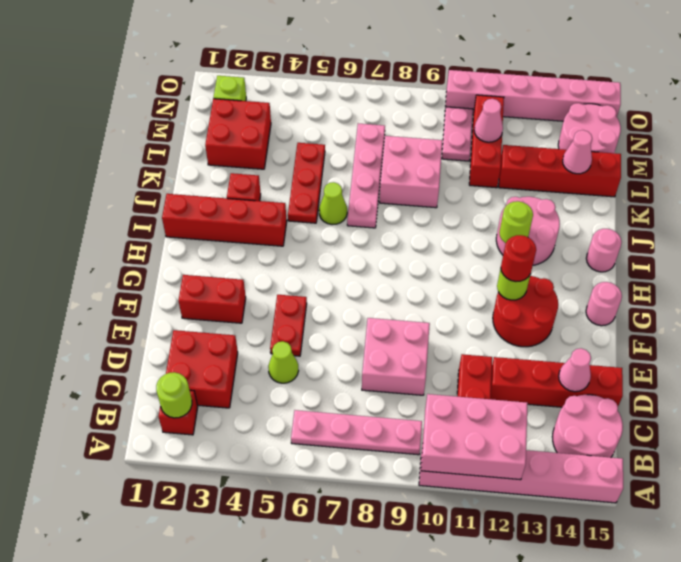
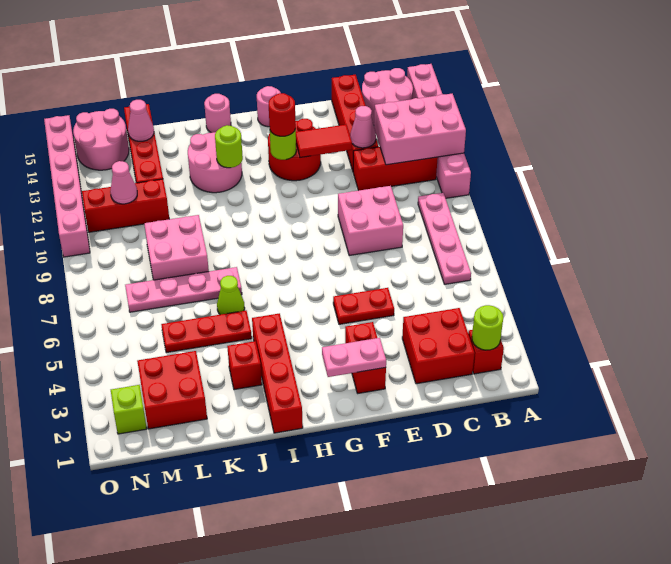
pink brick A10:B12 level 2 -> pink brick A11:C12 level 2
lime cone D5 level 1 -> none
pink cone D14 level 2 -> pink cone D12 level 2
none -> red tile E12:F12 level 2
pink plate M10:N10 level 1 -> pink plate F2:G2 level 2

